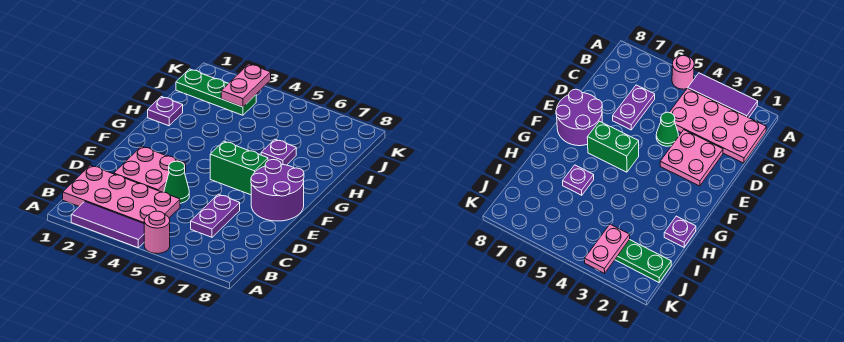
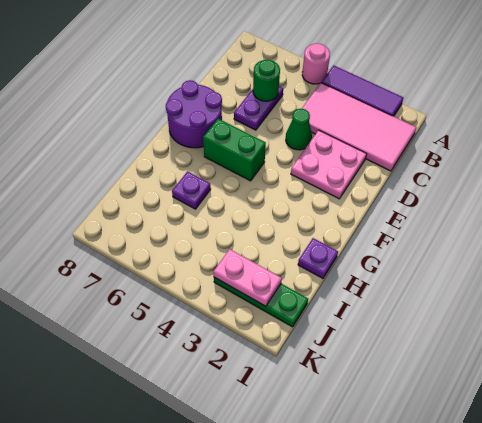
pink plate B1:C4 level 1 -> pink tile B1:C4 level 1
none -> green round brick C6 level 2
pink plate J3:K3 level 2 -> pink plate J2:J3 level 2

